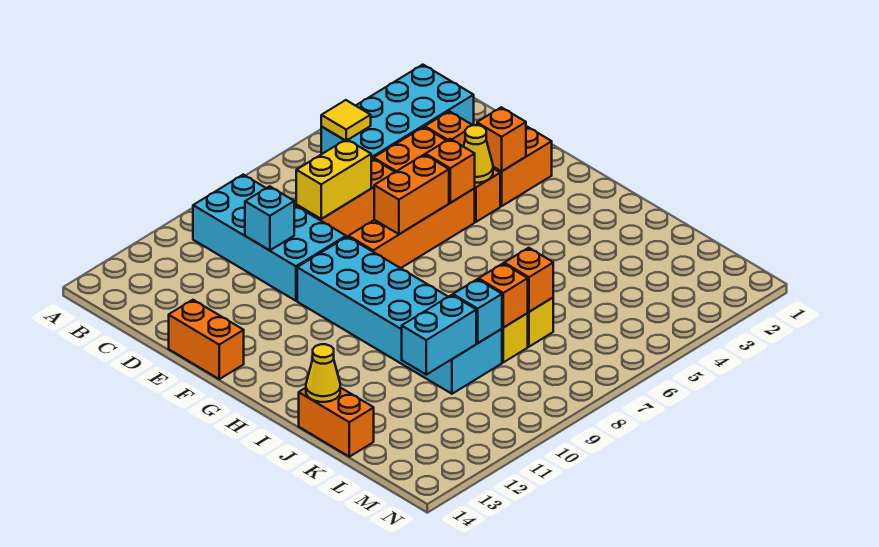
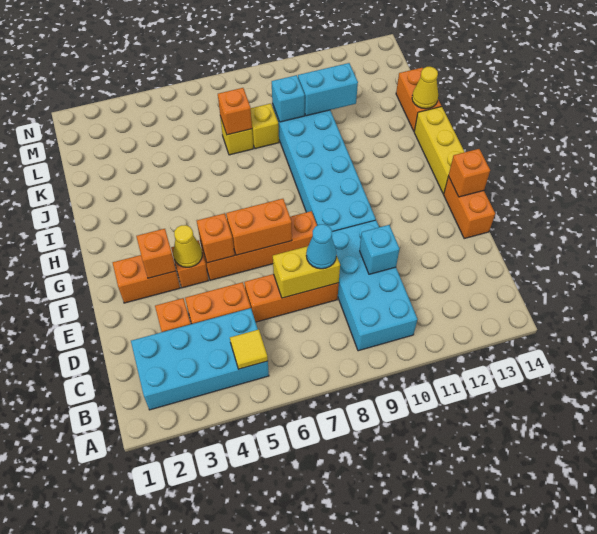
none -> cyan cone D8 level 3
none -> yellow brick G14:I14 level 1
orange brick K8 level 2 -> orange brick F14 level 2

